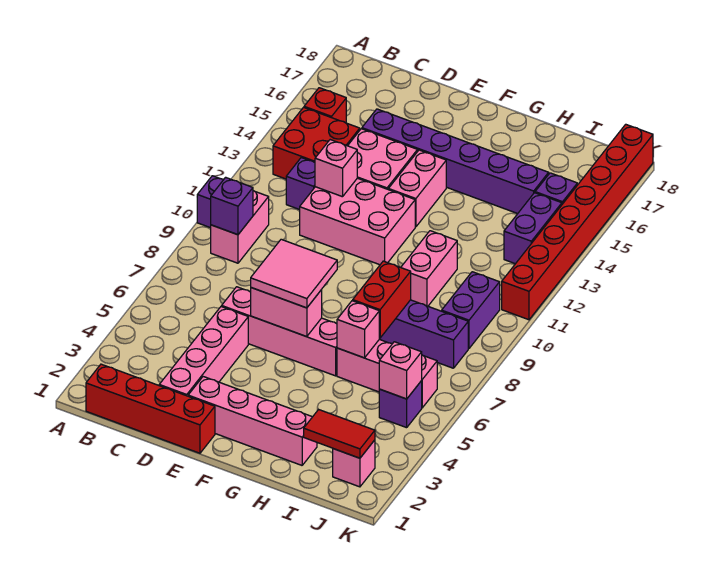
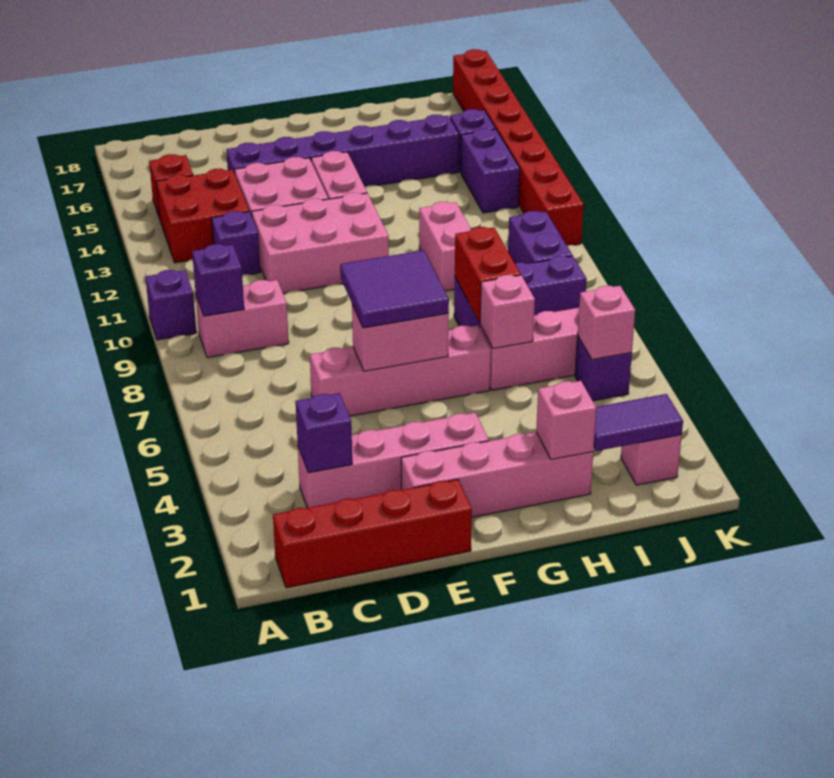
pink brick B9:B10 level 1 -> pink brick B9:C9 level 1
none -> purple brick C3 level 2
pink brick D2:D5 level 1 -> pink brick C3:F3 level 1
pink brick D12 level 2 -> pink brick H2 level 2
pink tile E6:F7 level 3 -> purple tile E6:F7 level 3
red tile I2:J2 level 2 -> purple tile I2:J2 level 2

